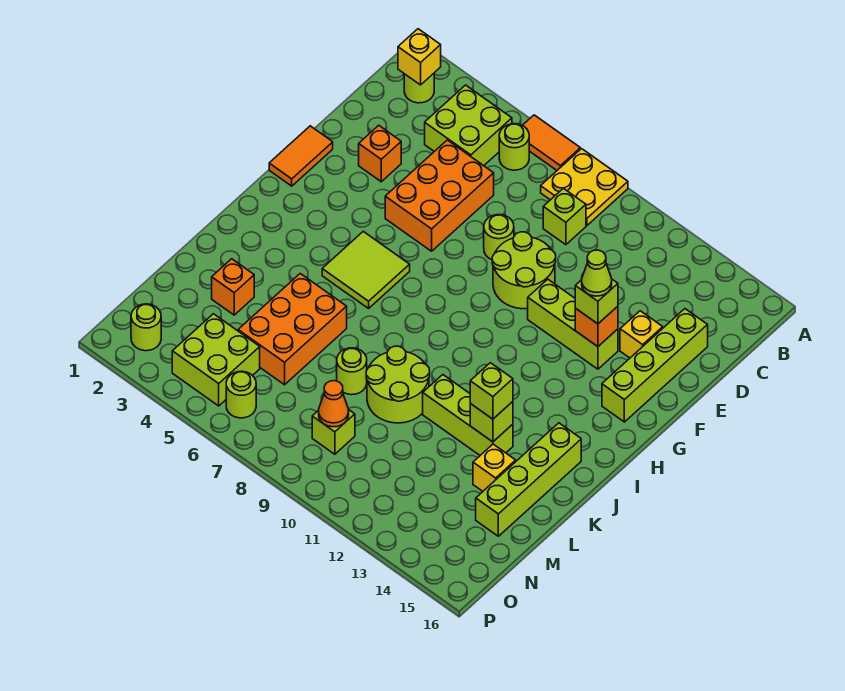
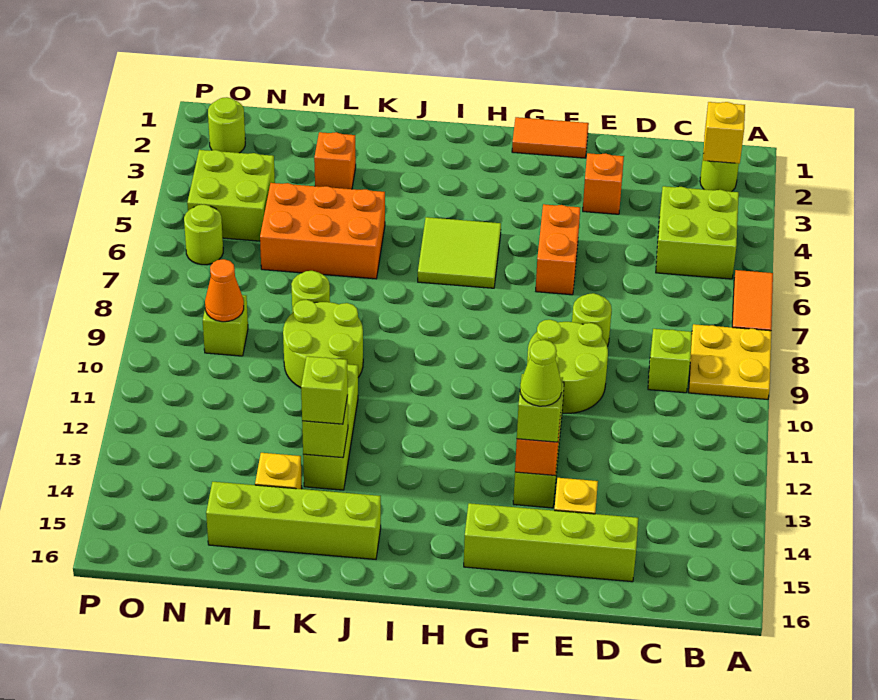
lime round brick B6 level 1 -> none
orange brick D5:F6 level 1 -> orange brick F5:F6 level 1

